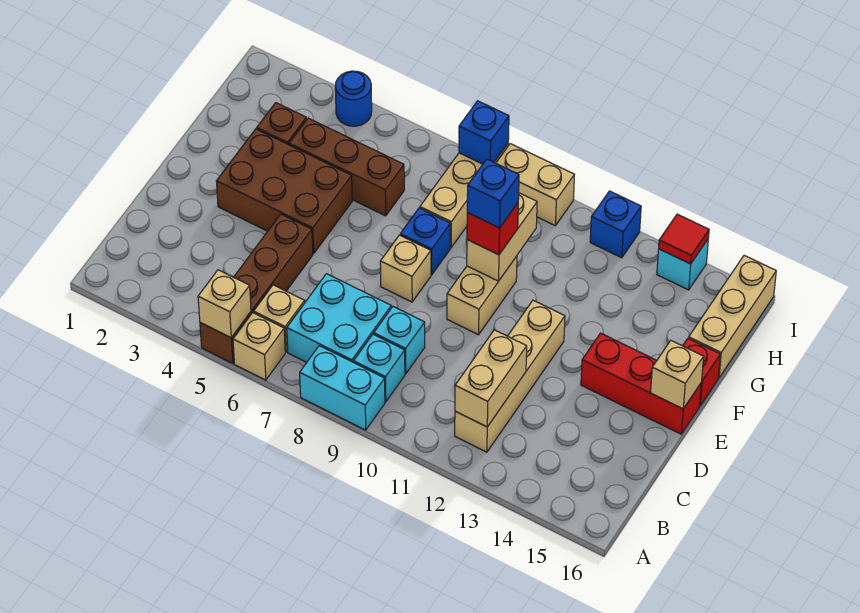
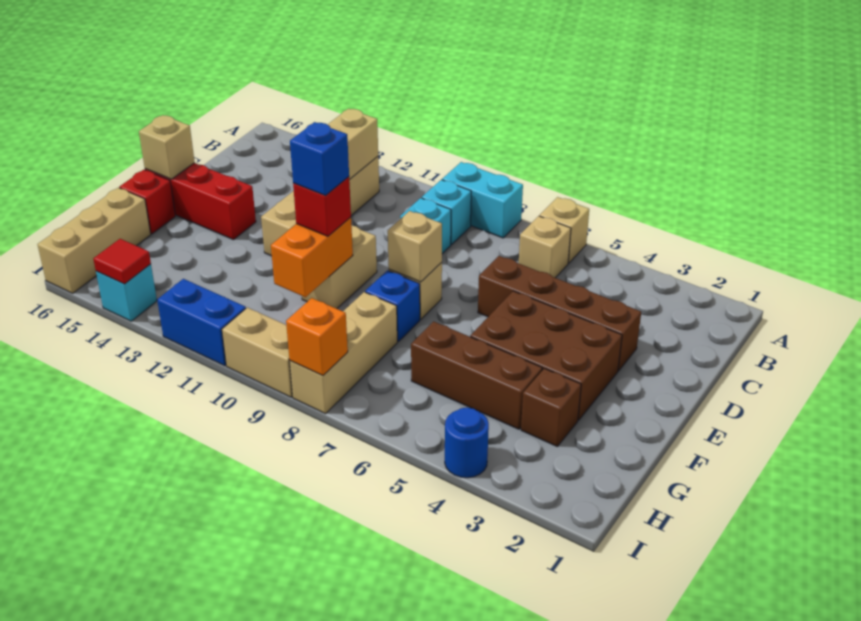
brown brick A5:D5 level 1 -> brown brick D3:D6 level 1
tan brick A5 level 2 -> tan brick E8 level 2
cyan brick B7:C8 level 1 -> none
tan brick F10:G10 level 2 -> orange brick F10:G10 level 2
blue brick I8 level 2 -> orange brick I8 level 2
blue brick I12 level 1 -> blue brick I11:I12 level 1

